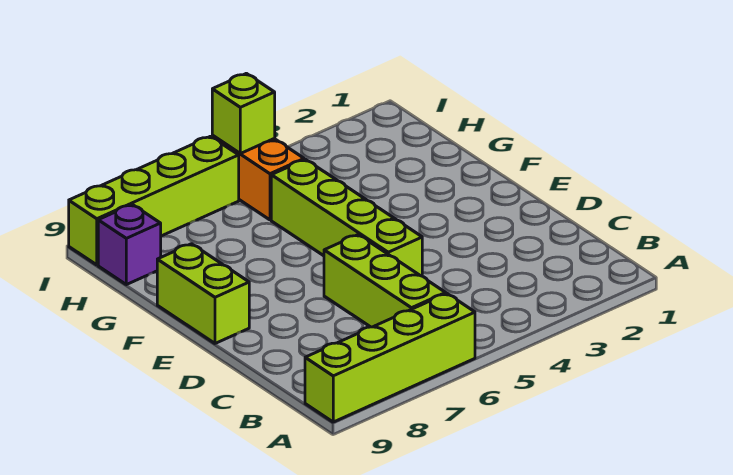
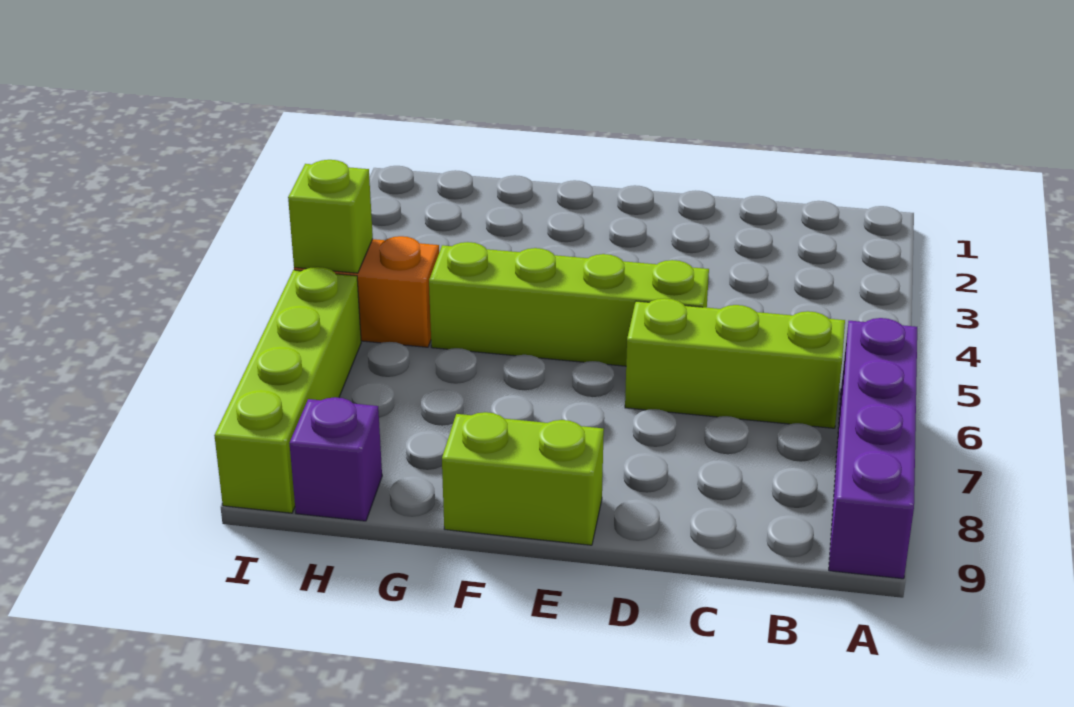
lime brick A6:A9 level 1 -> purple brick A6:A9 level 1

